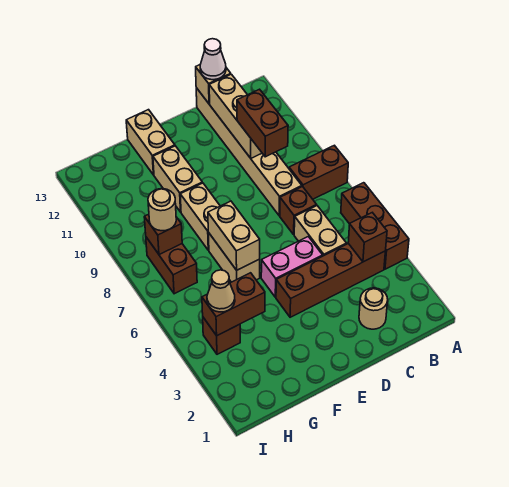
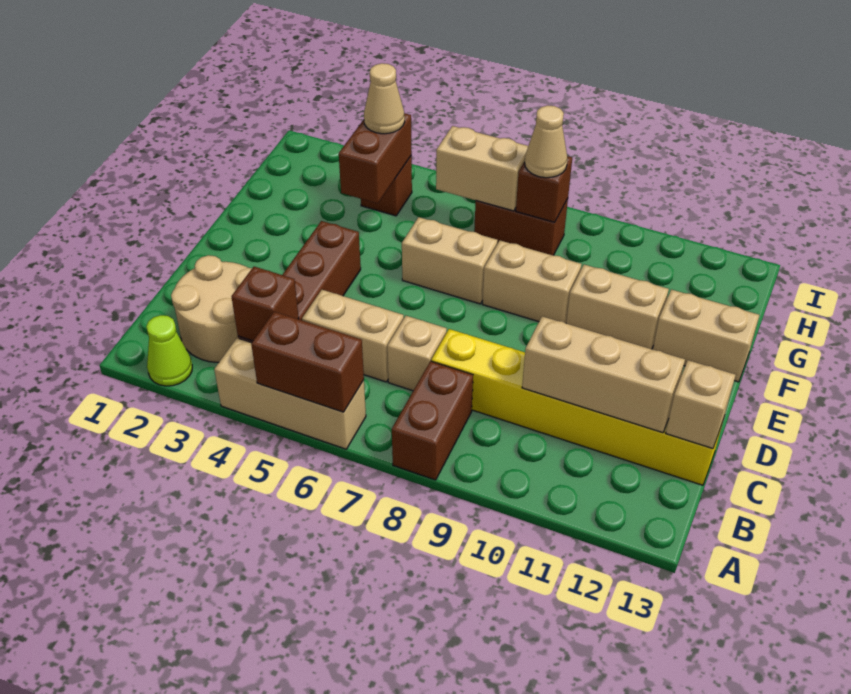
none -> lime cone A2 level 1
brown brick A4:A6 level 1 -> tan brick A4:A6 level 1
tan round brick C2 level 1 -> tan round brick B2:C3 level 1
brown brick C7 level 1 -> tan brick C7 level 1
tan brick C8:C13 level 1 -> yellow brick C8:C13 level 1
brown brick C9:C10 level 3 -> brown brick A5:A6 level 2
white cone C13 level 3 -> none
pink brick D5:E5 level 1 -> none
tan brick F6:F7 level 2 -> tan brick H6:H7 level 2
tan round brick H8 level 3 -> tan cone H8 level 3

